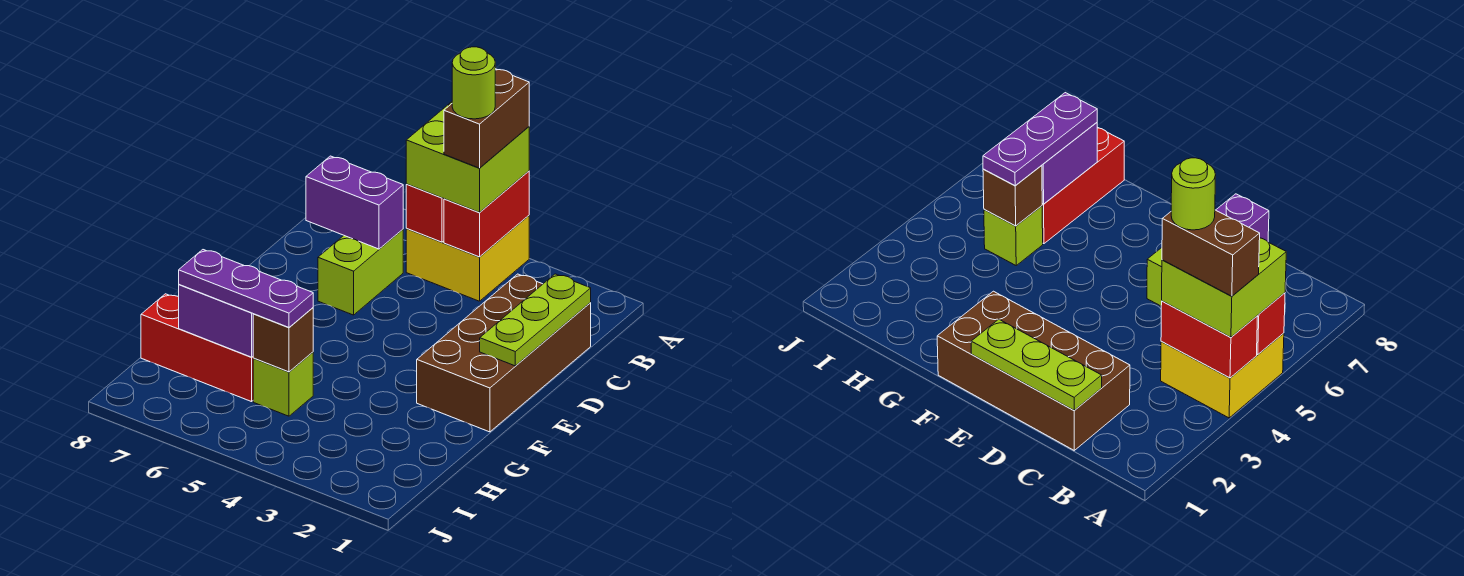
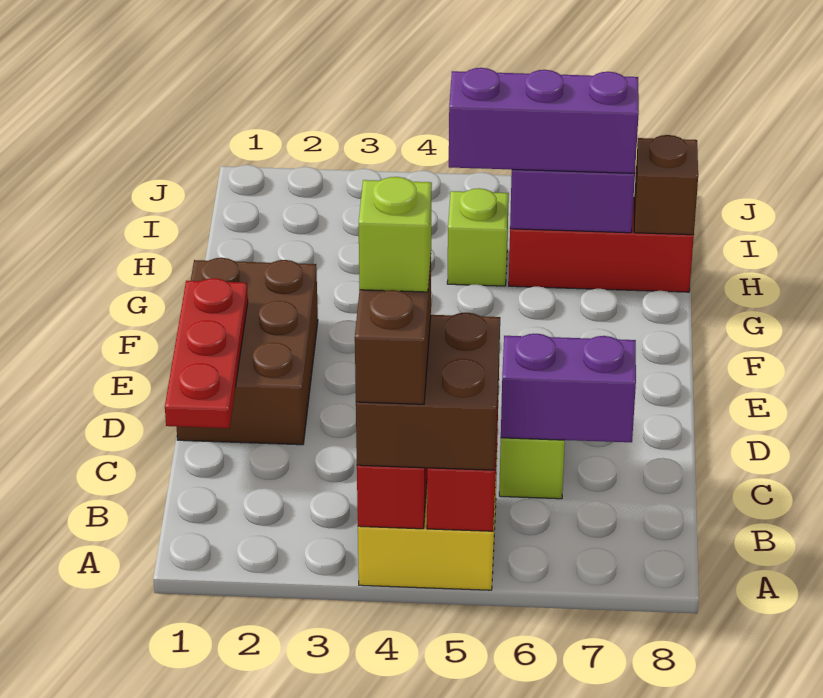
lime brick A4:B5 level 3 -> brown brick A4:B5 level 3
lime round brick B4 level 5 -> lime brick B4 level 5
brown brick C1:F2 level 1 -> brown brick D1:F2 level 1
lime plate C1:E1 level 2 -> red plate C1:E1 level 2
brown brick H5 level 2 -> brown brick H8 level 2
purple plate H5:H7 level 3 -> purple brick H5:H7 level 3

